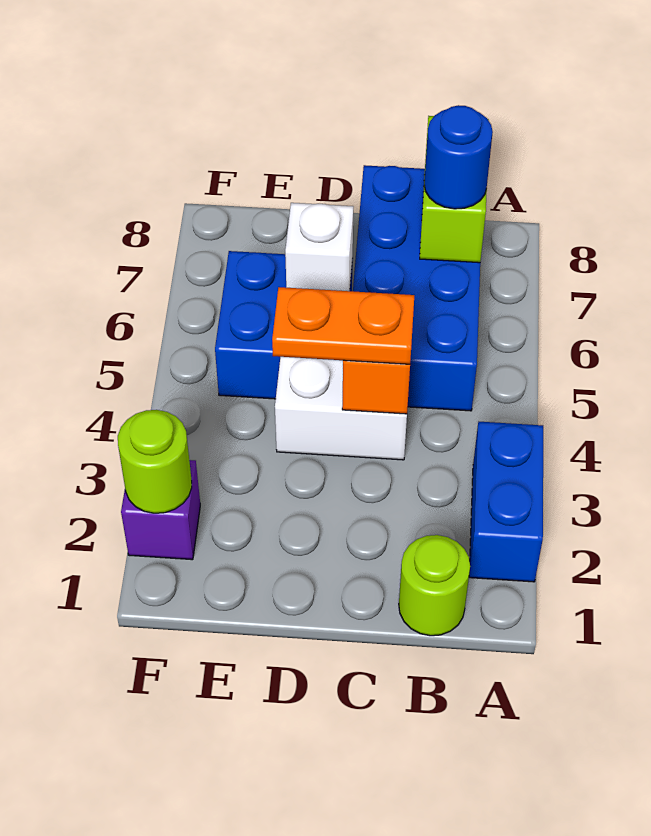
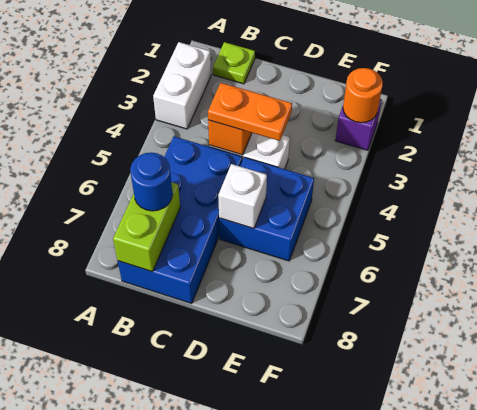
blue brick A2:A3 level 1 -> white brick A2:A3 level 1
lime round brick B1 level 1 -> lime plate B1 level 1
lime round brick F2 level 2 -> orange round brick F2 level 2

